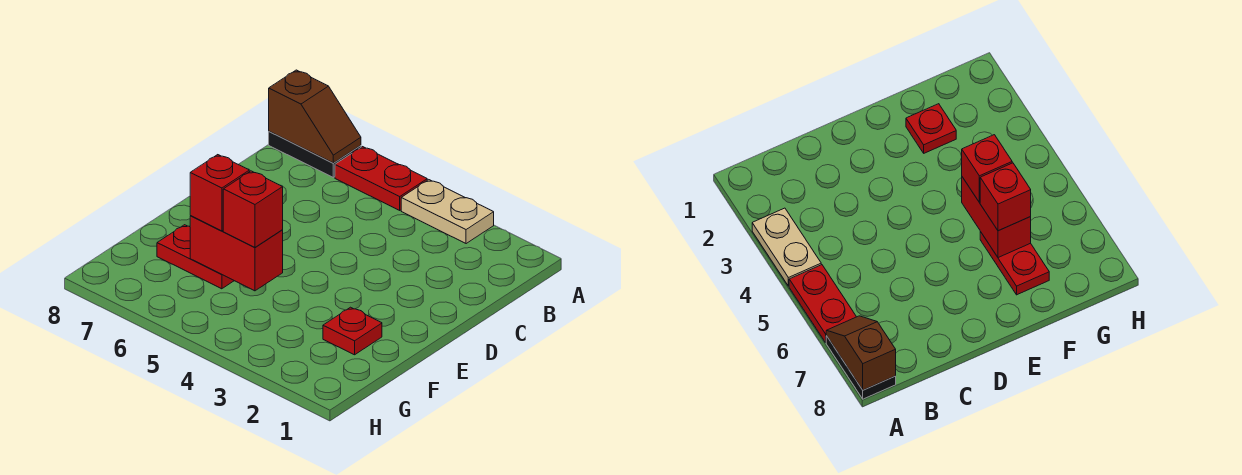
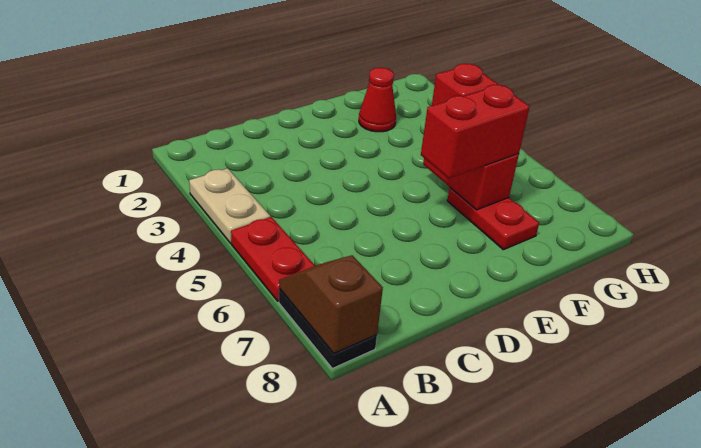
red plate F2 level 1 -> red cone F2 level 1
red brick F6 level 3 -> red brick E6:F6 level 3

